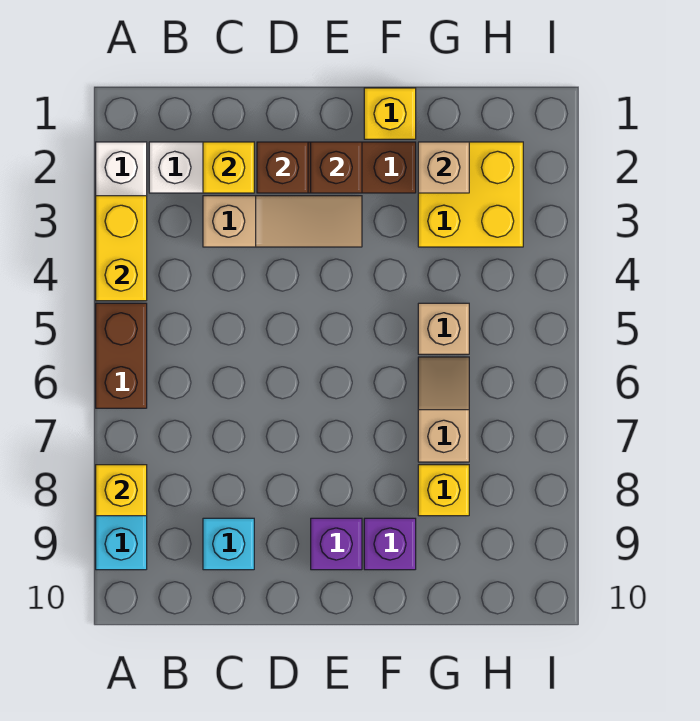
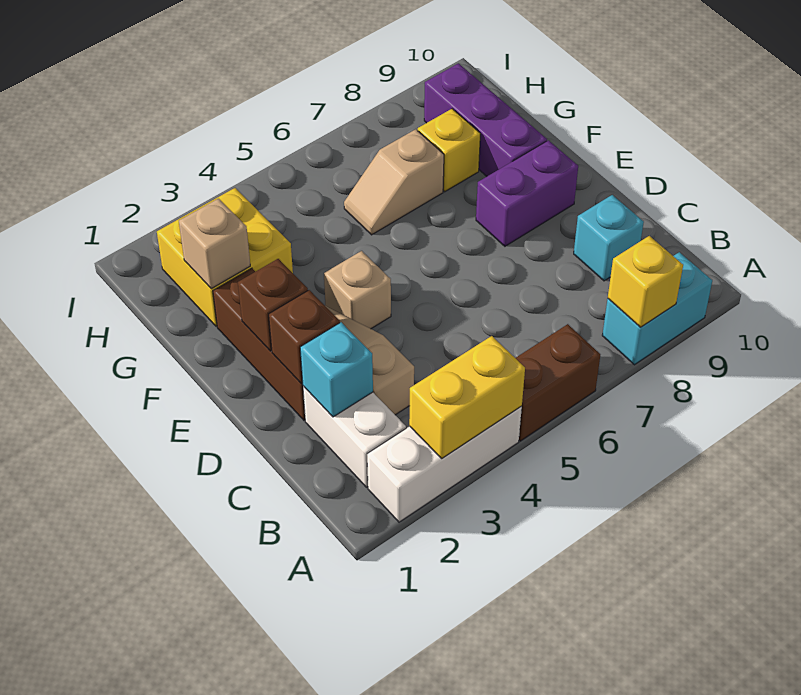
yellow brick C2 level 2 -> cyan brick C2 level 2
purple brick E9 level 1 -> purple brick E8:E9 level 1
yellow brick F1 level 1 -> none
purple brick F9 level 1 -> purple brick F9:H9 level 1
tan brick G5 level 1 -> tan brick E4 level 1

